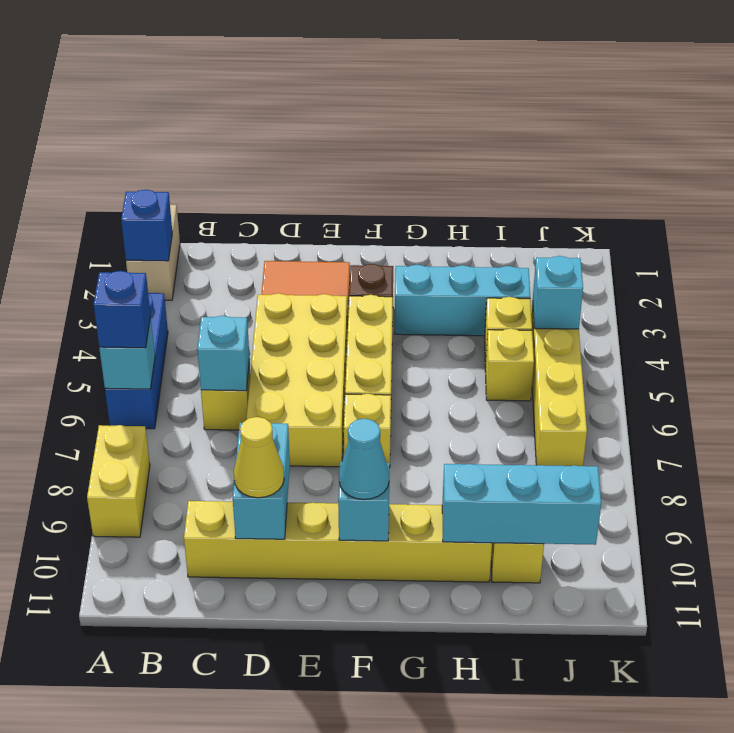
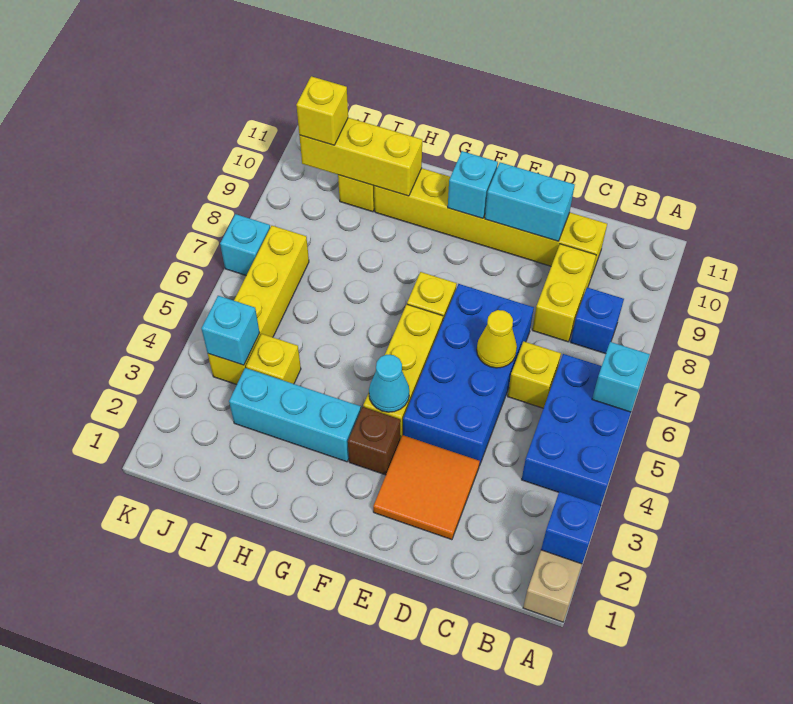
blue brick A4:A6 level 1 -> blue brick A4:B6 level 1
blue brick A6 level 3 -> blue brick B8 level 1
yellow brick A8:A9 level 1 -> yellow brick C8:C9 level 1
cyan brick C6 level 2 -> cyan brick K7 level 1
yellow brick D4:E7 level 1 -> blue brick D4:E7 level 1
cyan brick D9:D10 level 2 -> cyan brick D10:E10 level 2
yellow cone D10 level 3 -> yellow cone D6 level 2
cyan cone F10 level 3 -> cyan cone F4 level 2
cyan brick H10:J10 level 2 -> yellow brick H10:J10 level 2
yellow brick I5 level 1 -> yellow brick J10 level 3

